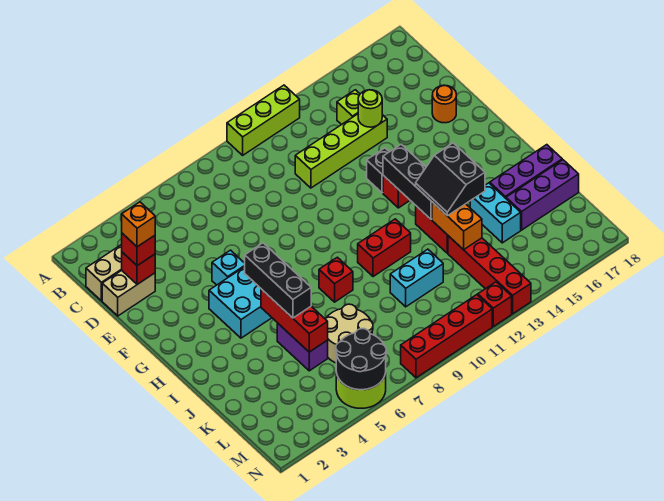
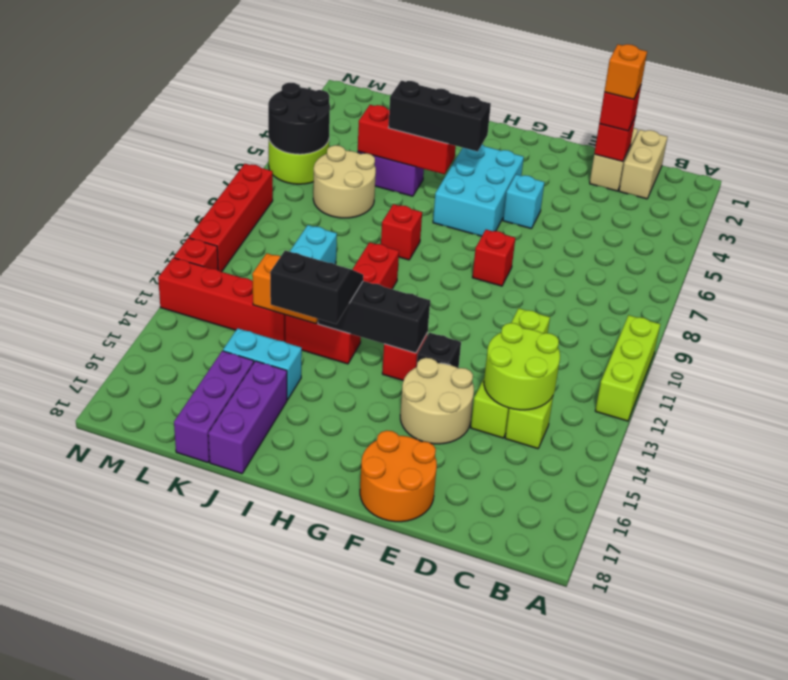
lime round brick D14 level 2 -> lime round brick C13:D14 level 2
none -> tan round brick E14:F15 level 1
orange round brick E17 level 1 -> orange round brick E17:F18 level 1
none -> red brick F8 level 1

